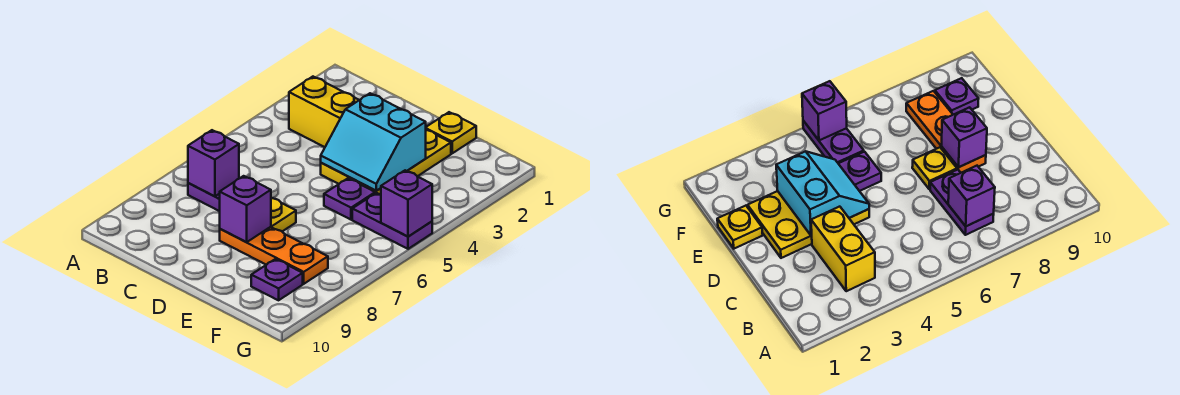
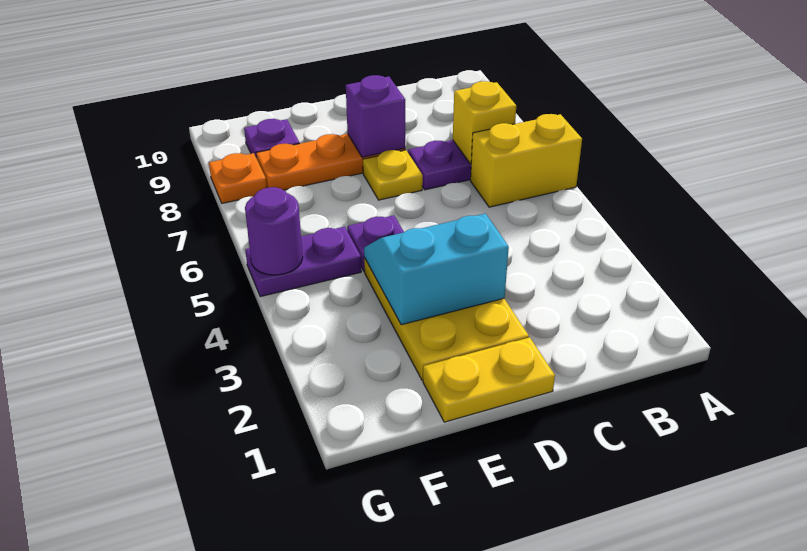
yellow brick B3:C3 level 1 -> yellow brick A6:B6 level 1
purple brick B7 level 2 -> yellow brick B7 level 2
yellow plate E1 level 1 -> yellow plate D1:E1 level 1
purple brick G5 level 2 -> purple round brick G5 level 2
none -> orange plate G8 level 1

